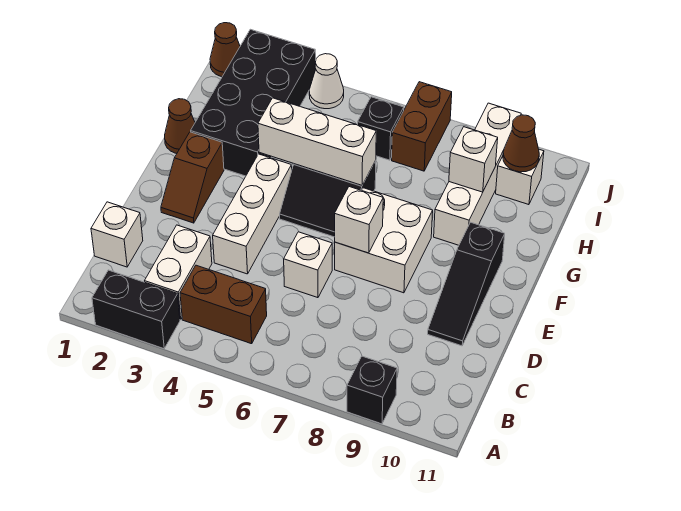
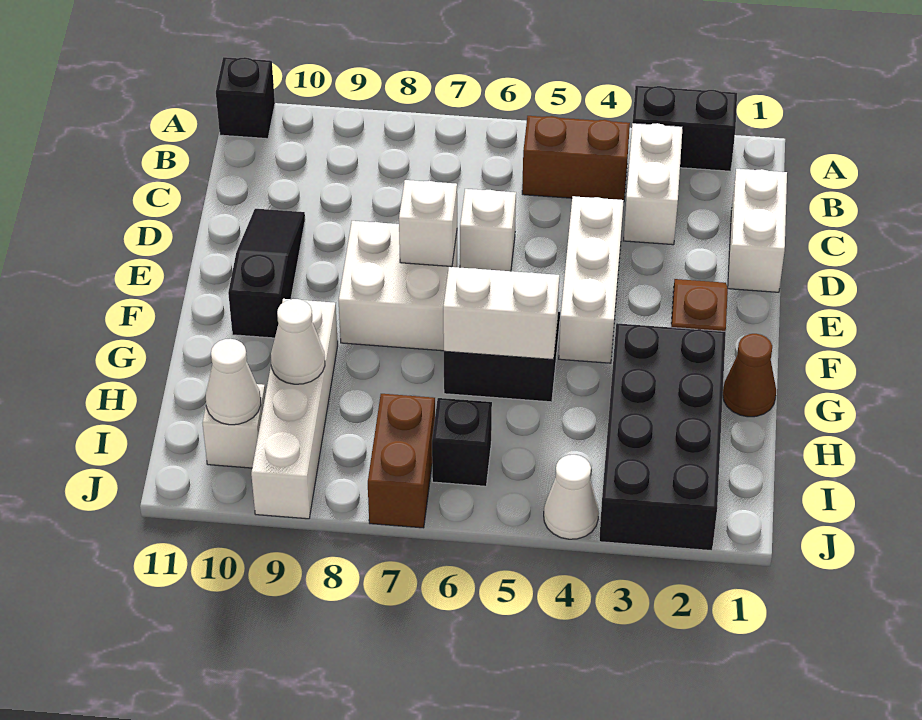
black brick A9 level 1 -> black brick A11 level 1
white brick C1 level 1 -> white brick C1:D1 level 1
white brick G4:G6 level 2 -> white brick G5:G6 level 2
white brick H9 level 2 -> white cone H9 level 2
brown cone I10 level 2 -> white cone I10 level 2
brown cone J1 level 1 -> none

